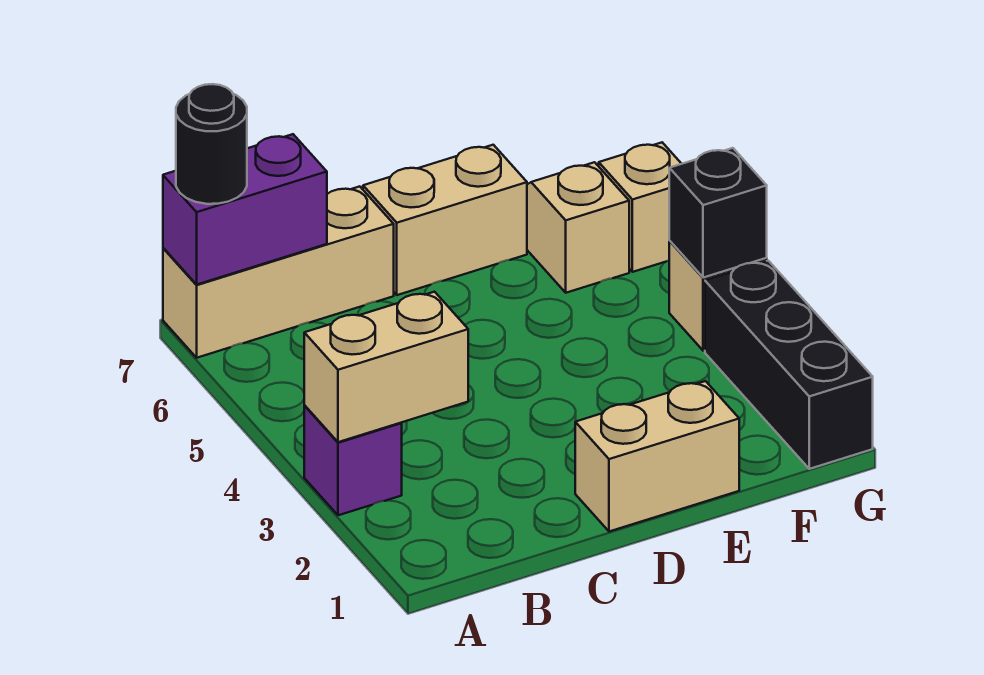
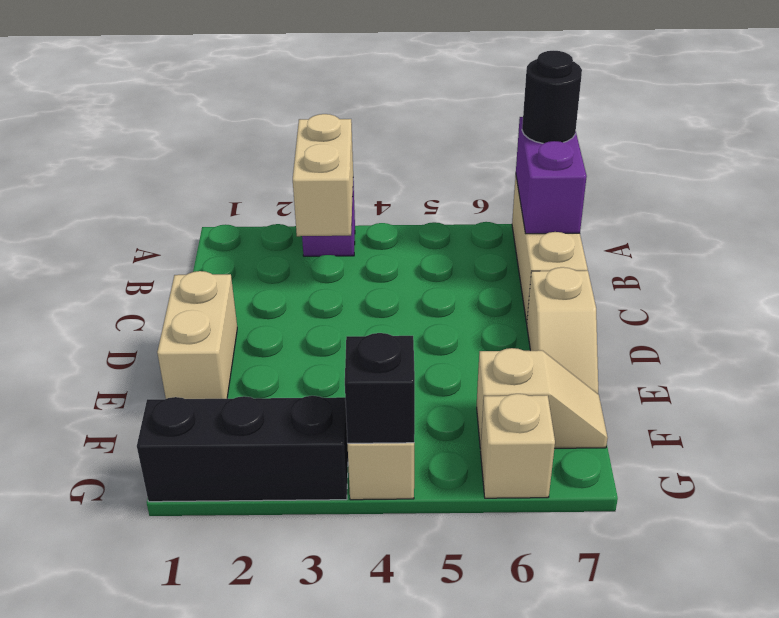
tan brick D7:E7 level 1 -> tan slope D7:E7 level 1 top D

